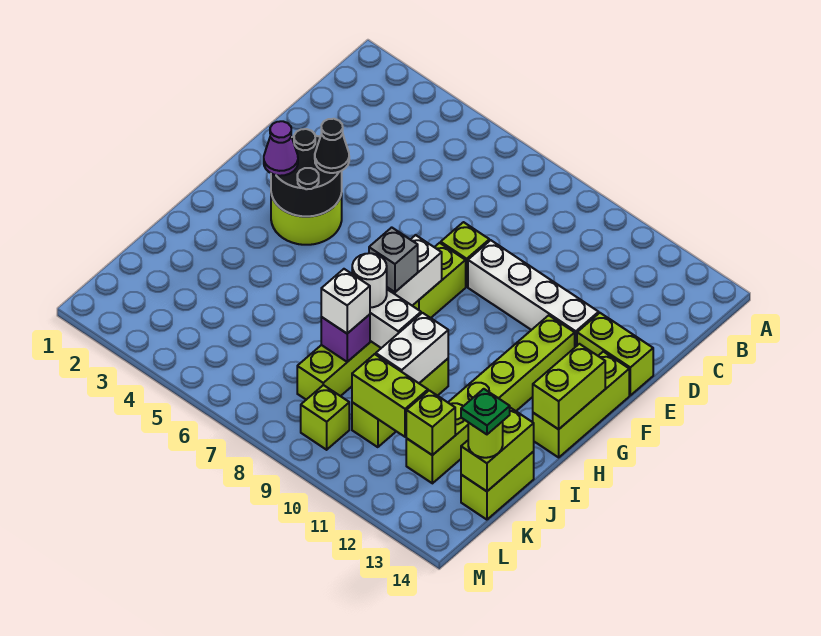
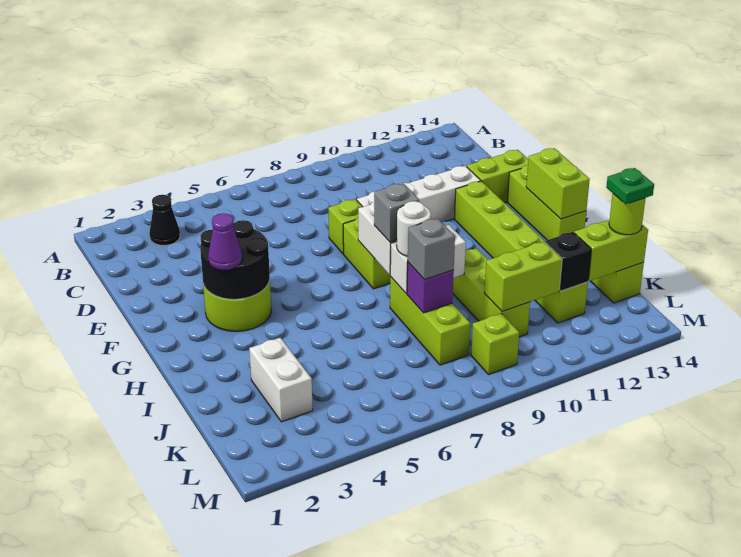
black cone F4 level 3 -> black cone B3 level 1
white brick I10:J10 level 2 -> white brick J3:K3 level 1
white brick J8 level 3 -> grey brick J8 level 3
lime brick J14:K14 level 2 -> lime brick K13:K14 level 2
lime brick K12 level 2 -> black brick K12 level 2

